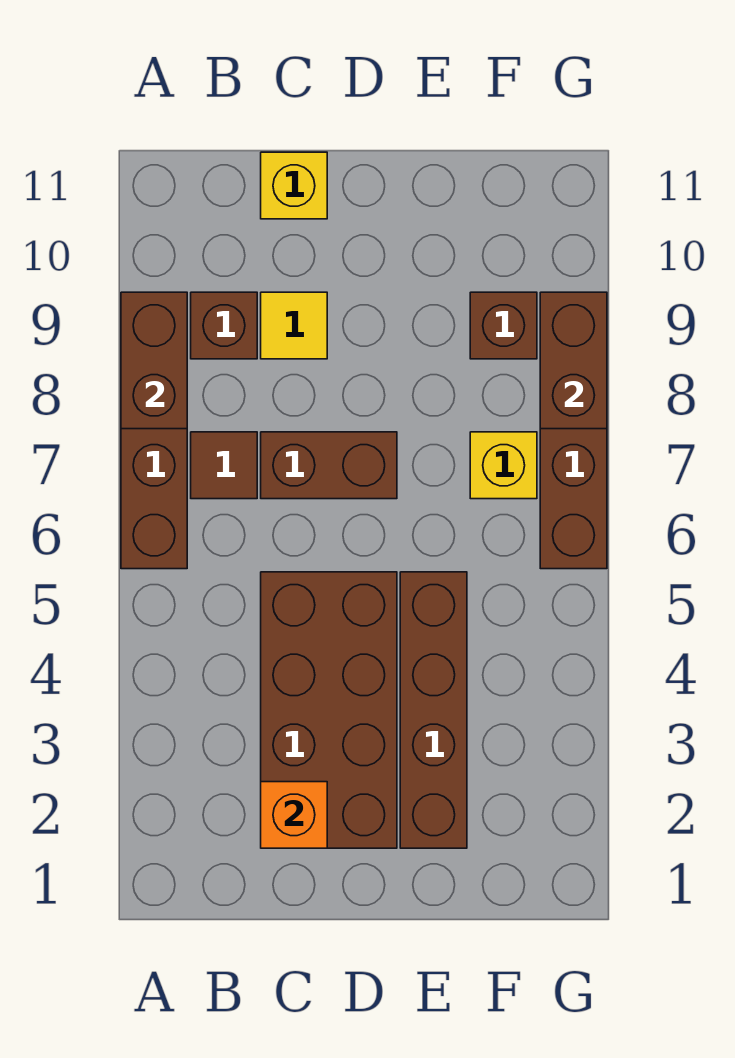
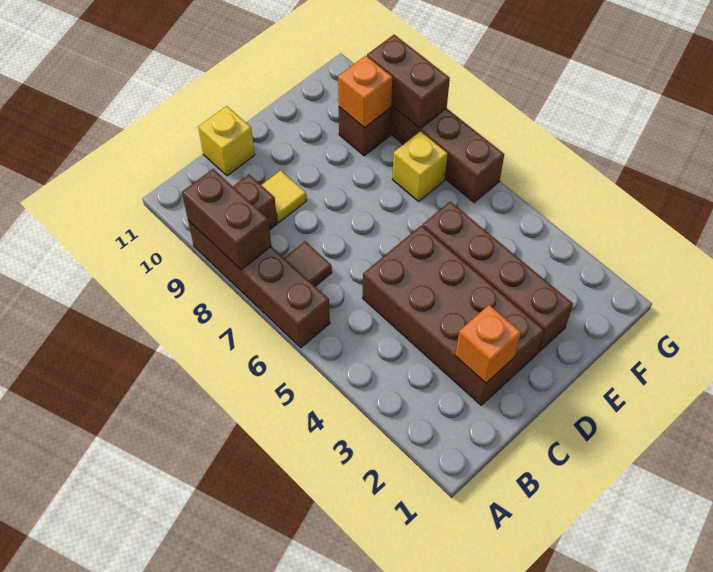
brown brick C7:D7 level 1 -> none
none -> orange brick F9 level 2

